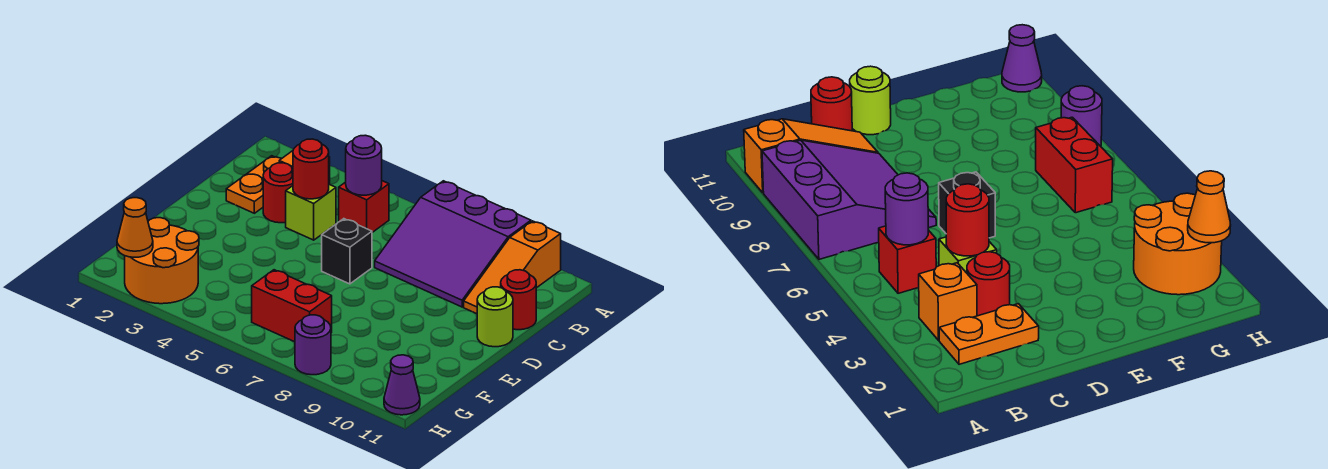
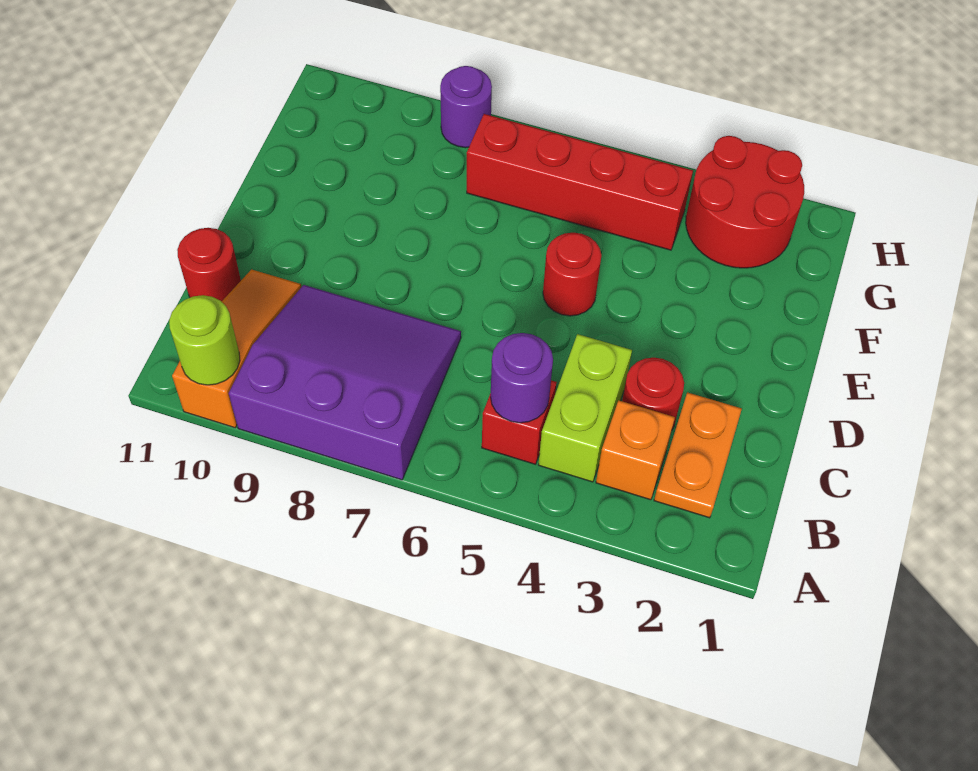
lime brick C4 level 1 -> lime brick B4:C4 level 1
red round brick C4 level 2 -> red round brick E5 level 1
black brick D6 level 1 -> none
lime round brick D11 level 1 -> lime round brick A10 level 2
orange round brick G2:H3 level 1 -> red round brick G2:H3 level 1
red brick G6:G7 level 1 -> red brick G4:G7 level 1
orange cone H2 level 2 -> none
purple cone H11 level 1 -> none

